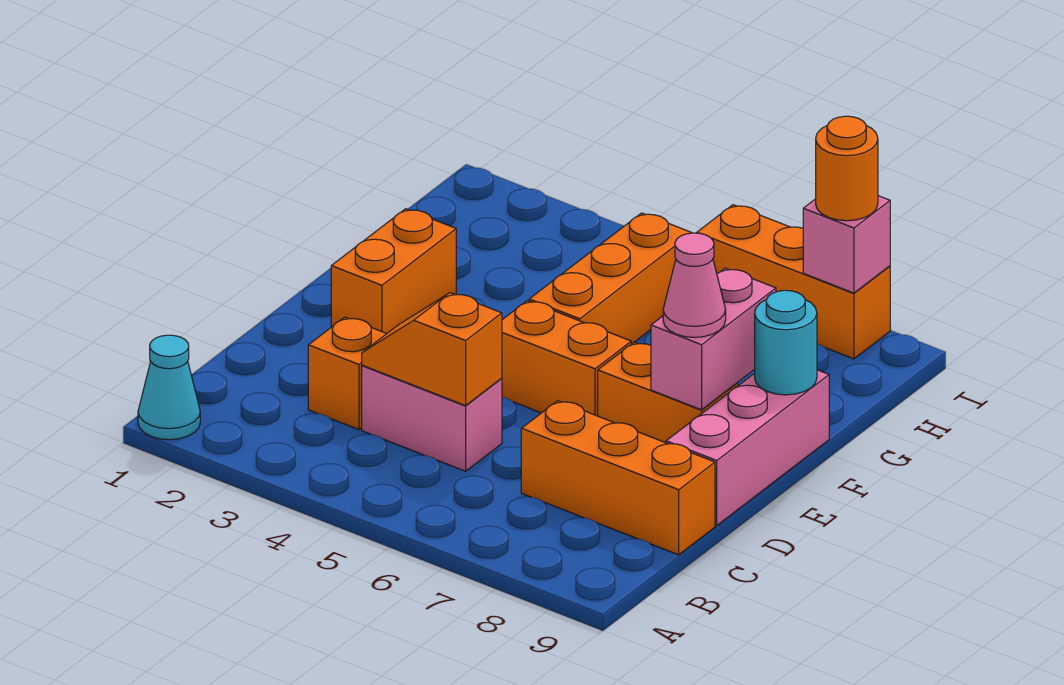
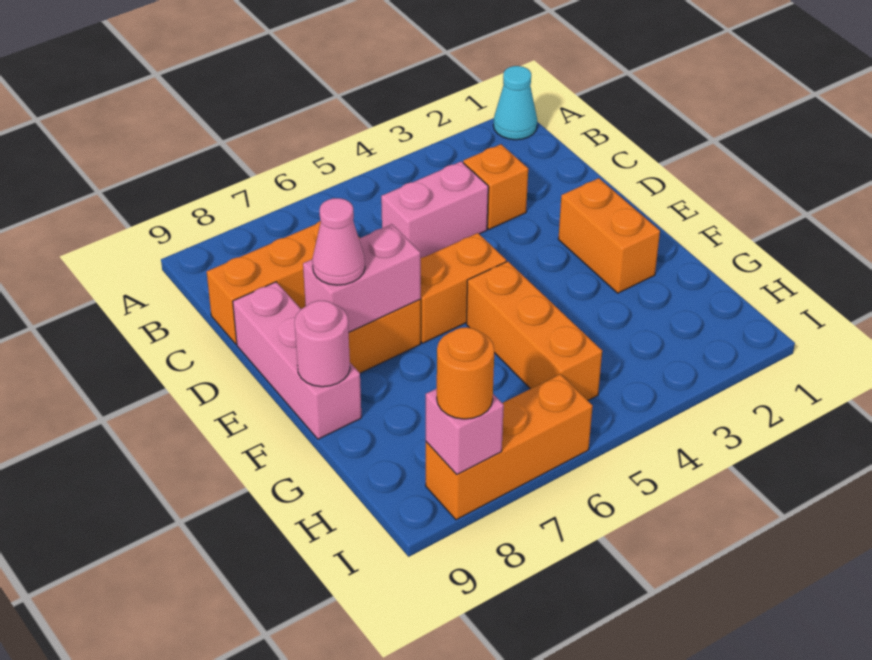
orange slope C4:C5 level 2 top 5 -> none
pink brick E8:F8 level 2 -> pink brick E7:E8 level 2
cyan round brick F9 level 2 -> pink round brick F9 level 2

